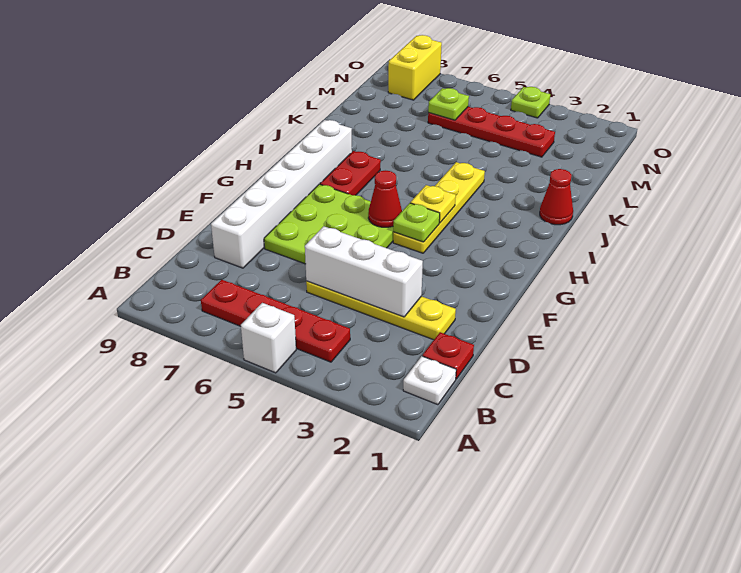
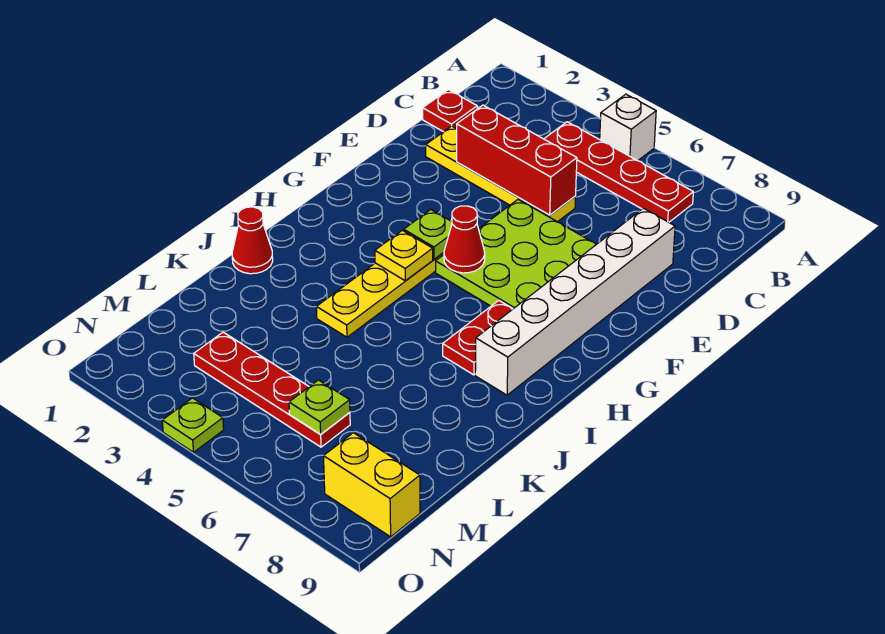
white plate B1 level 1 -> none
white brick D3:D5 level 2 -> red brick D3:D5 level 2
yellow brick N8:O8 level 1 -> yellow brick N8:N9 level 1

